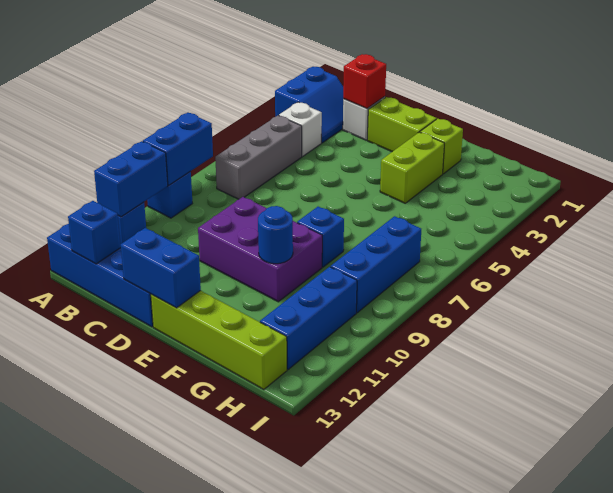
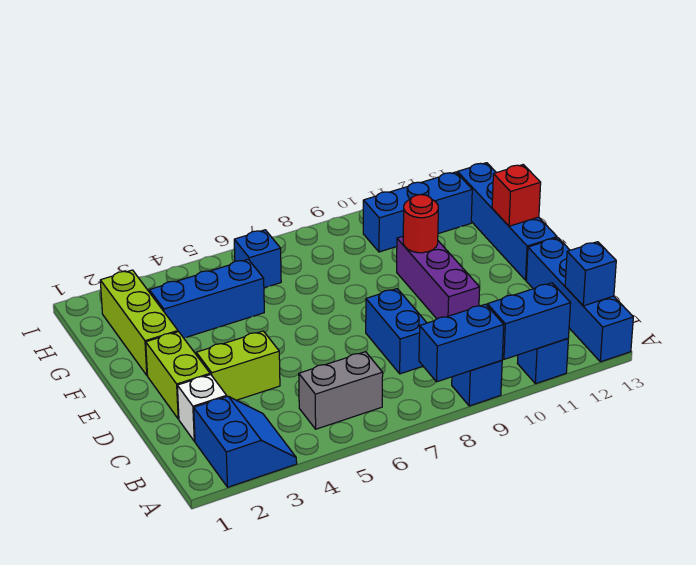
blue slope A2:B3 level 1 top A -> blue slope A2:B3 level 1 top 2
white brick B4 level 1 -> none
grey brick B5:B7 level 1 -> grey brick B5:B6 level 1
red brick C2 level 2 -> red brick F13 level 2
purple brick D9:F10 level 1 -> purple brick D10:F10 level 1
blue brick D13:E13 level 2 -> blue brick C8:D8 level 1
lime brick E13:H13 level 1 -> blue brick E13:H13 level 1
lime brick F2 level 1 -> lime brick F2:H2 level 1
lime brick F3:F4 level 1 -> lime brick D3:D4 level 1
blue brick F8 level 1 -> blue brick H6 level 1
blue round brick F10 level 2 -> red round brick F10 level 2
blue brick H7:H9 level 1 -> blue brick G3:G5 level 1

